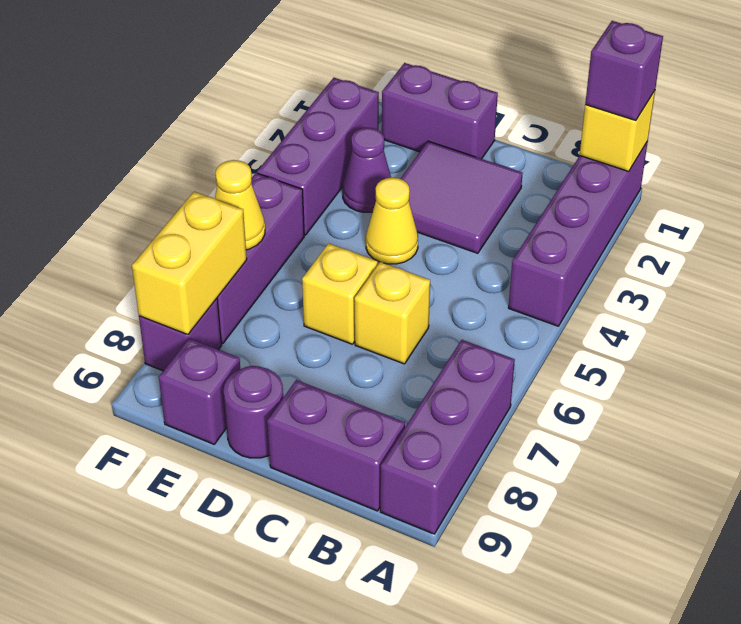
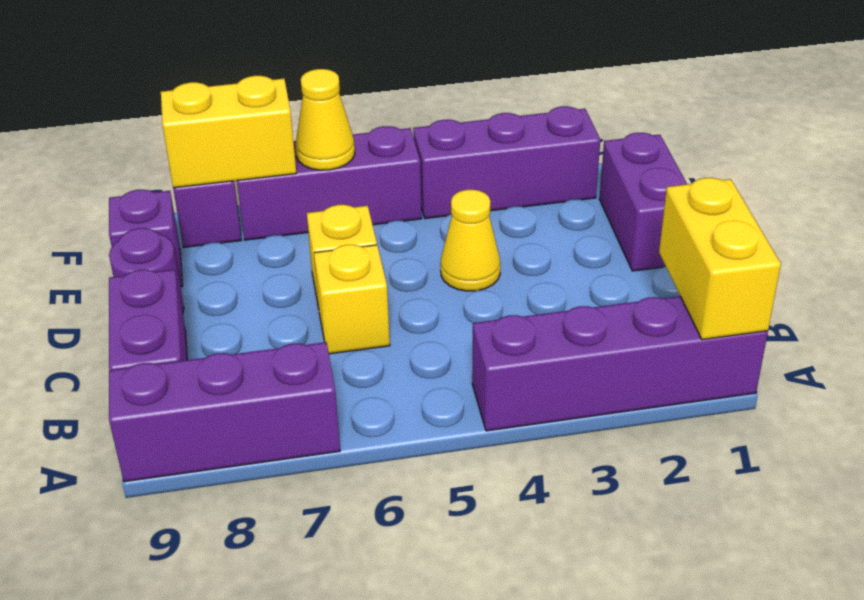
yellow brick A1 level 2 -> yellow brick A1:B1 level 2
purple brick A1 level 3 -> none
purple tile C2:D3 level 1 -> none
purple cone E3 level 1 -> none

